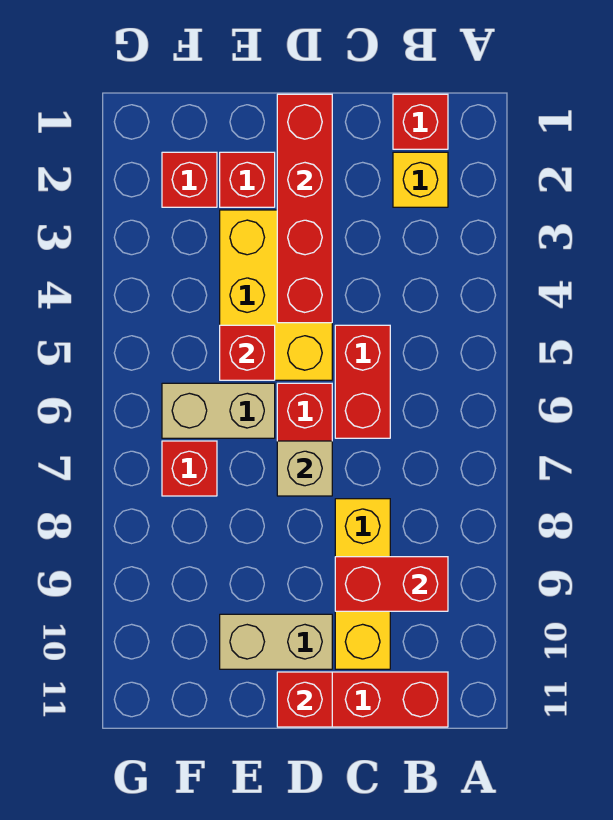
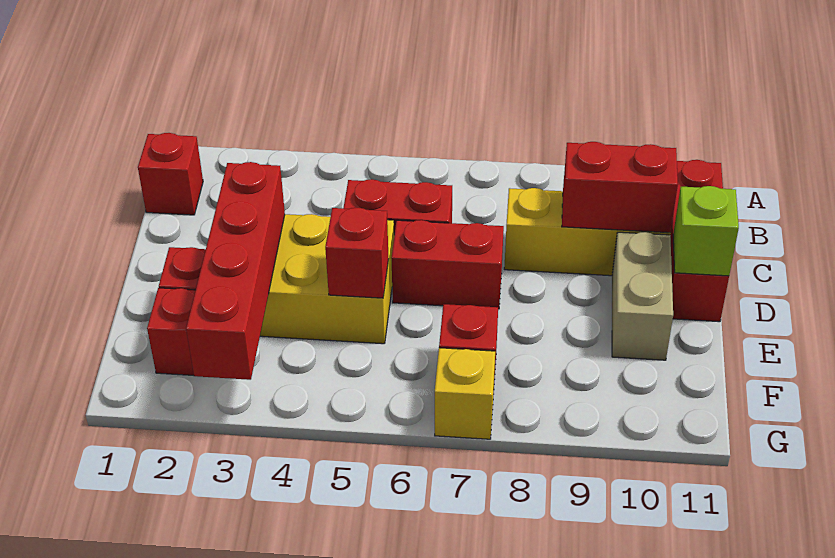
yellow brick B2 level 1 -> yellow brick G7 level 1
red brick B9:C9 level 2 -> red brick C9:C10 level 2
red brick D1:D4 level 2 -> red brick D3:G3 level 2
tan brick D7 level 2 -> none
red brick D11 level 2 -> lime brick D11 level 2
tan brick E6:F6 level 1 -> none

